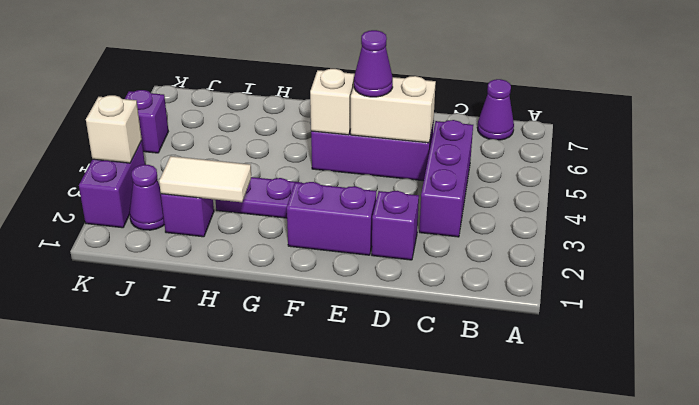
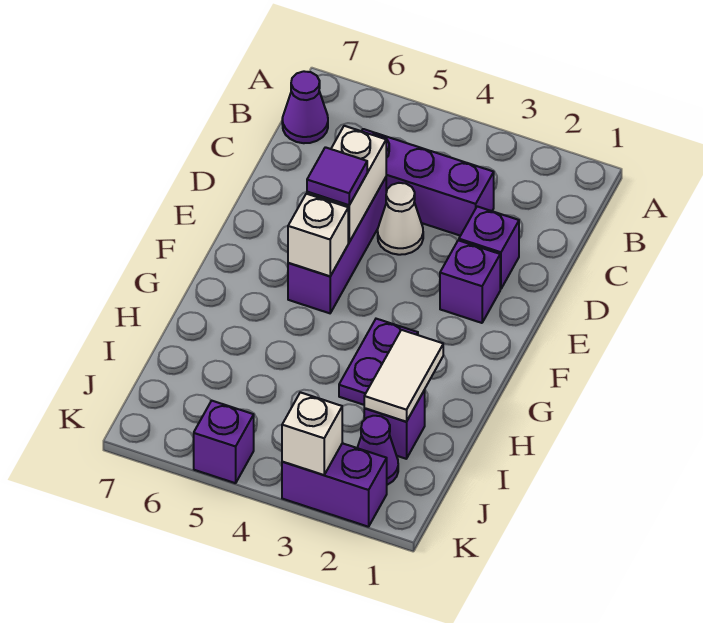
none -> white cone D4 level 1
purple brick E2:F2 level 1 -> purple brick E2 level 1
purple cone E5 level 3 -> purple tile E5 level 3

